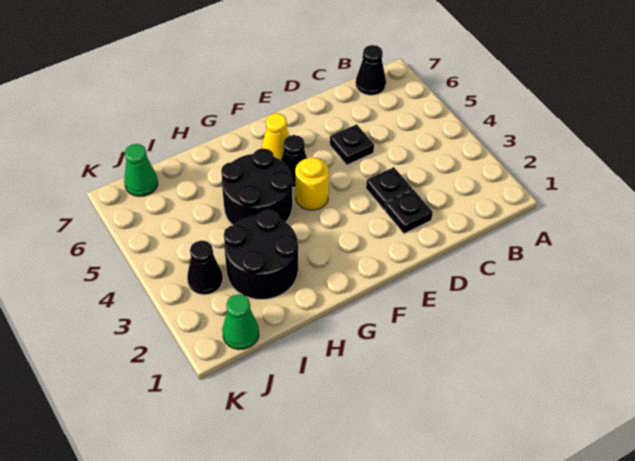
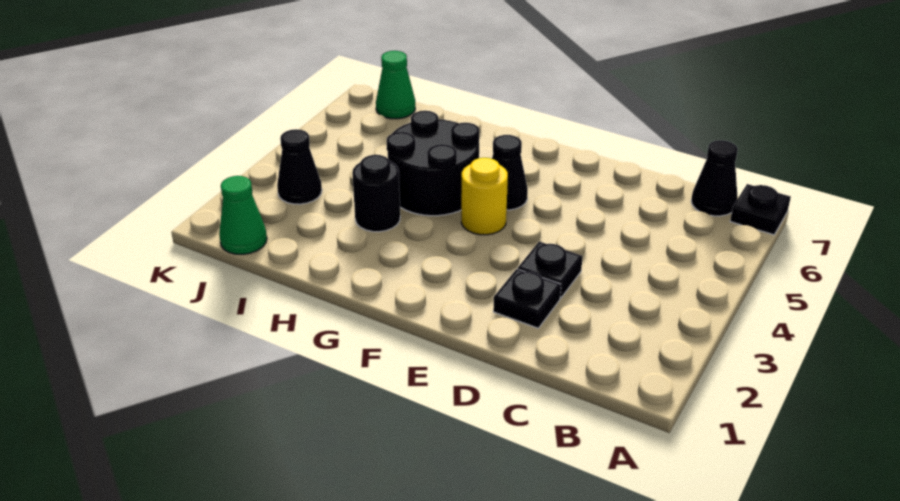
black plate D5 level 1 -> black plate A7 level 1
yellow cone F6 level 1 -> none
black round brick H2:I3 level 1 -> black round brick H3 level 1

